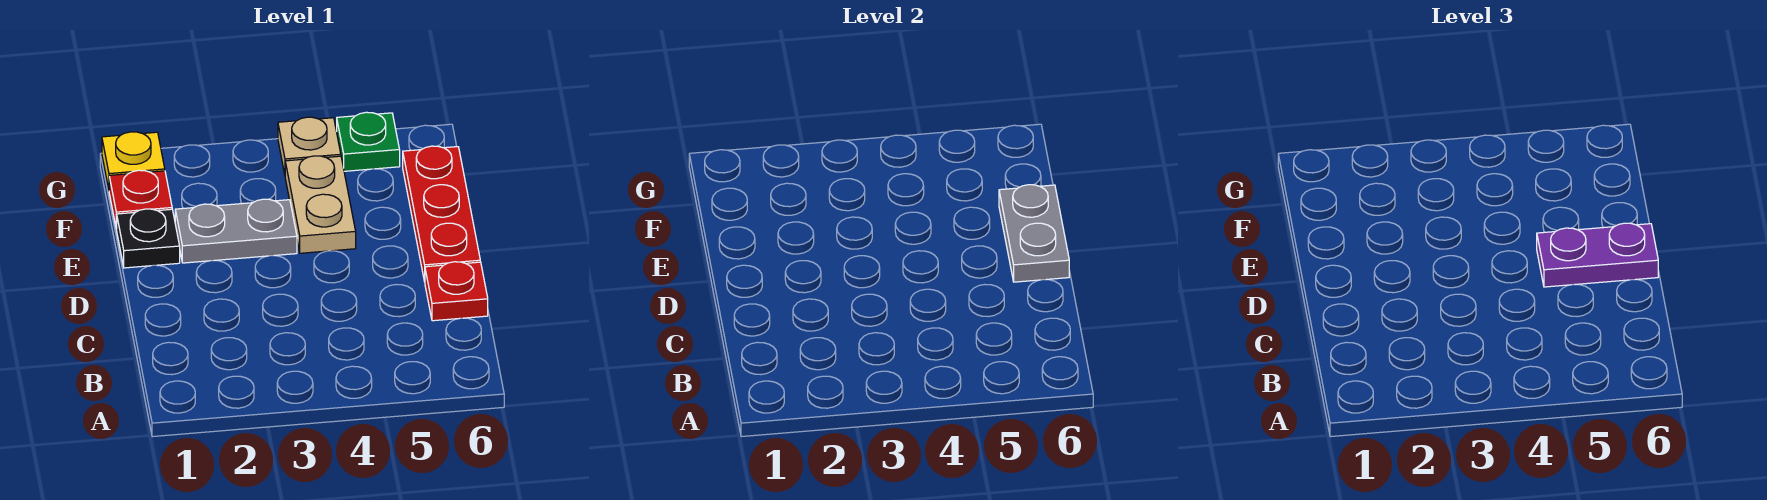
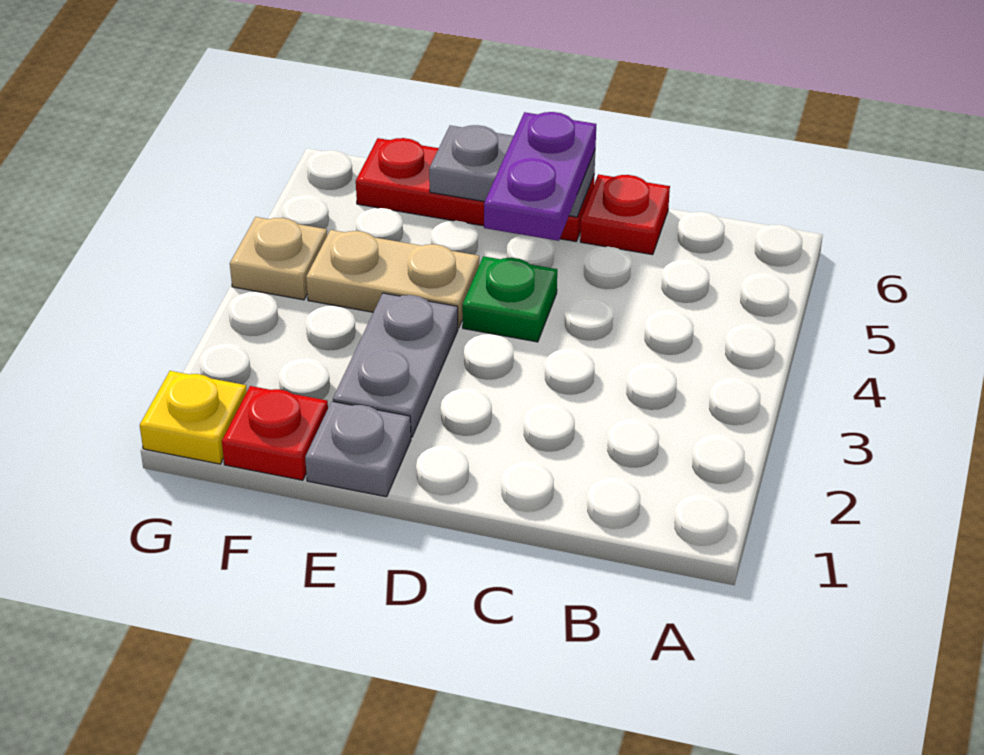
black plate E1 level 1 -> grey plate E1 level 1
green plate G5 level 1 -> green plate D4 level 1

